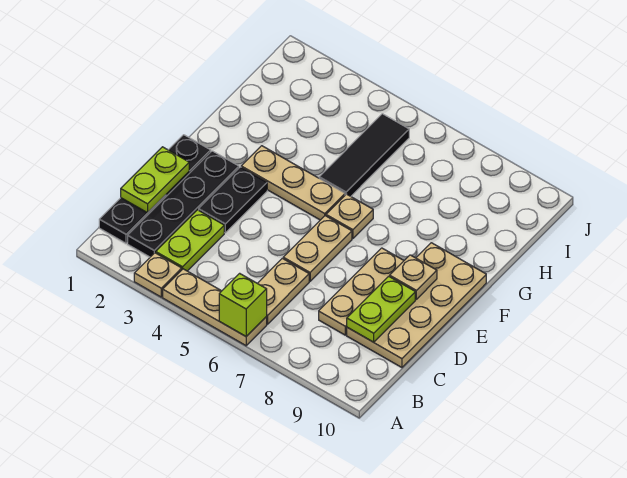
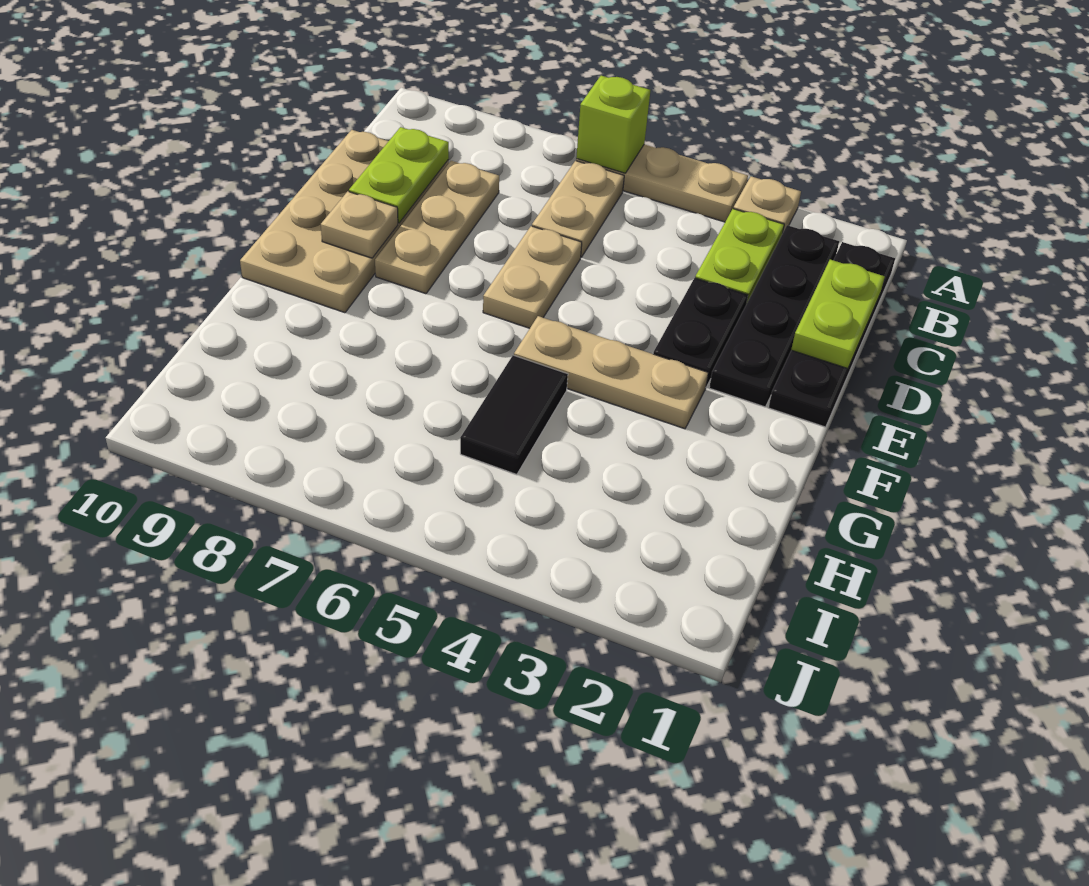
tan plate F6 level 1 -> none
black tile G5:I5 level 1 -> black tile G5:H5 level 1

